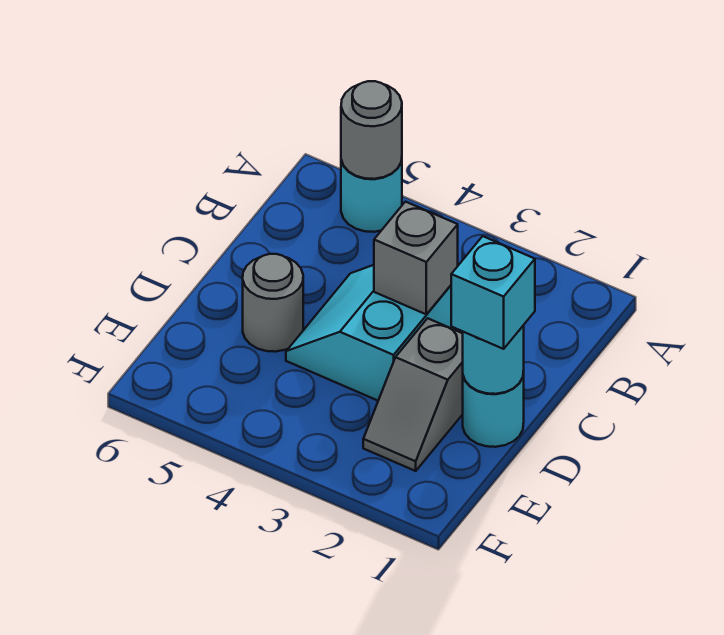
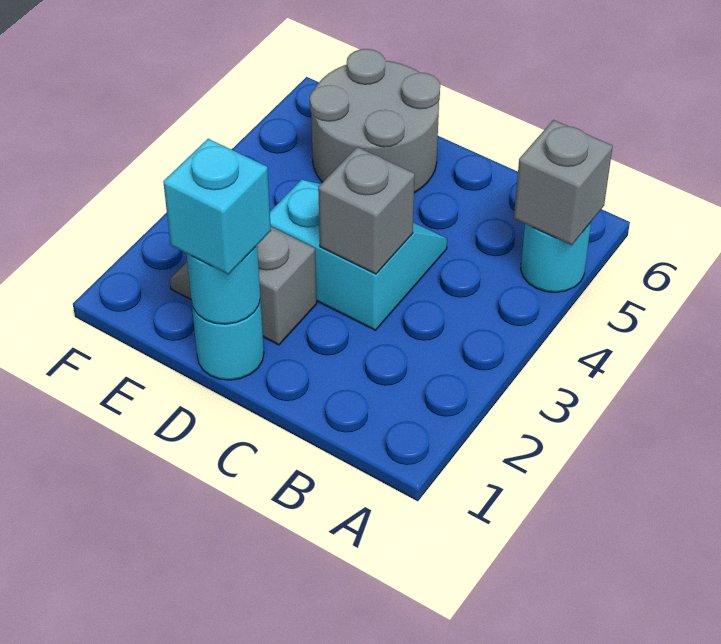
grey round brick A5 level 2 -> grey brick A5 level 2
grey round brick D5 level 1 -> grey round brick D5:E6 level 1

